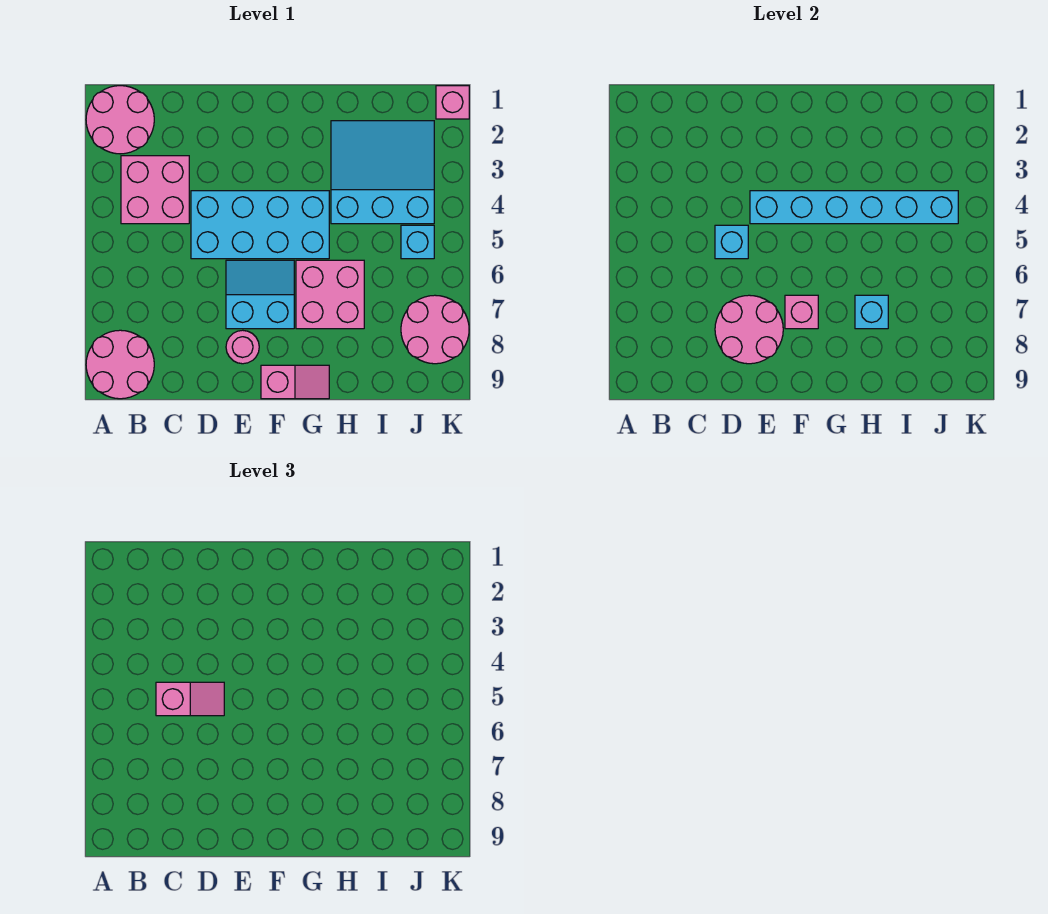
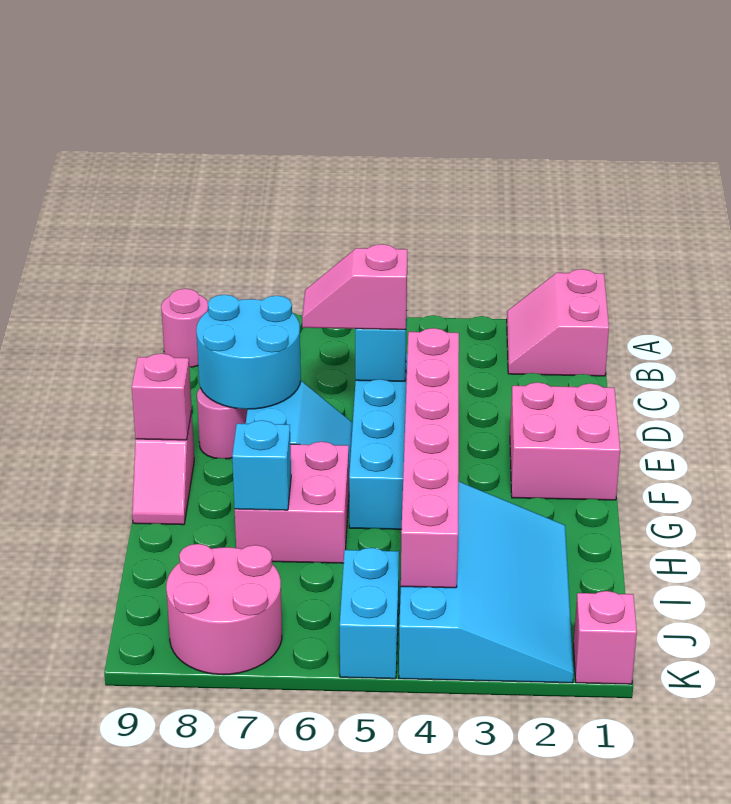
pink round brick A1:B2 level 1 -> pink slope A1:B2 level 1 top 1
pink round brick A8:B9 level 1 -> pink round brick B9 level 1
pink brick B3:C4 level 1 -> pink brick E1:F2 level 1
pink slope C5:D5 level 3 top C -> pink slope D5:D6 level 3 top 5
pink round brick D7:E8 level 2 -> cyan round brick D7:E8 level 2
cyan brick E4:J4 level 2 -> pink brick E4:J4 level 2
pink brick F7 level 2 -> pink brick F9 level 2
cyan slope H2:J4 level 1 top 4 -> cyan slope H2:K4 level 1 top 4
cyan brick J5 level 1 -> cyan brick J5:K5 level 1

